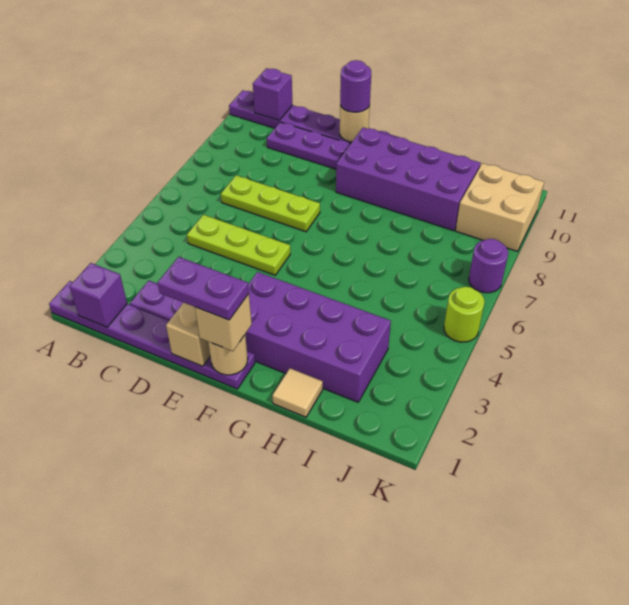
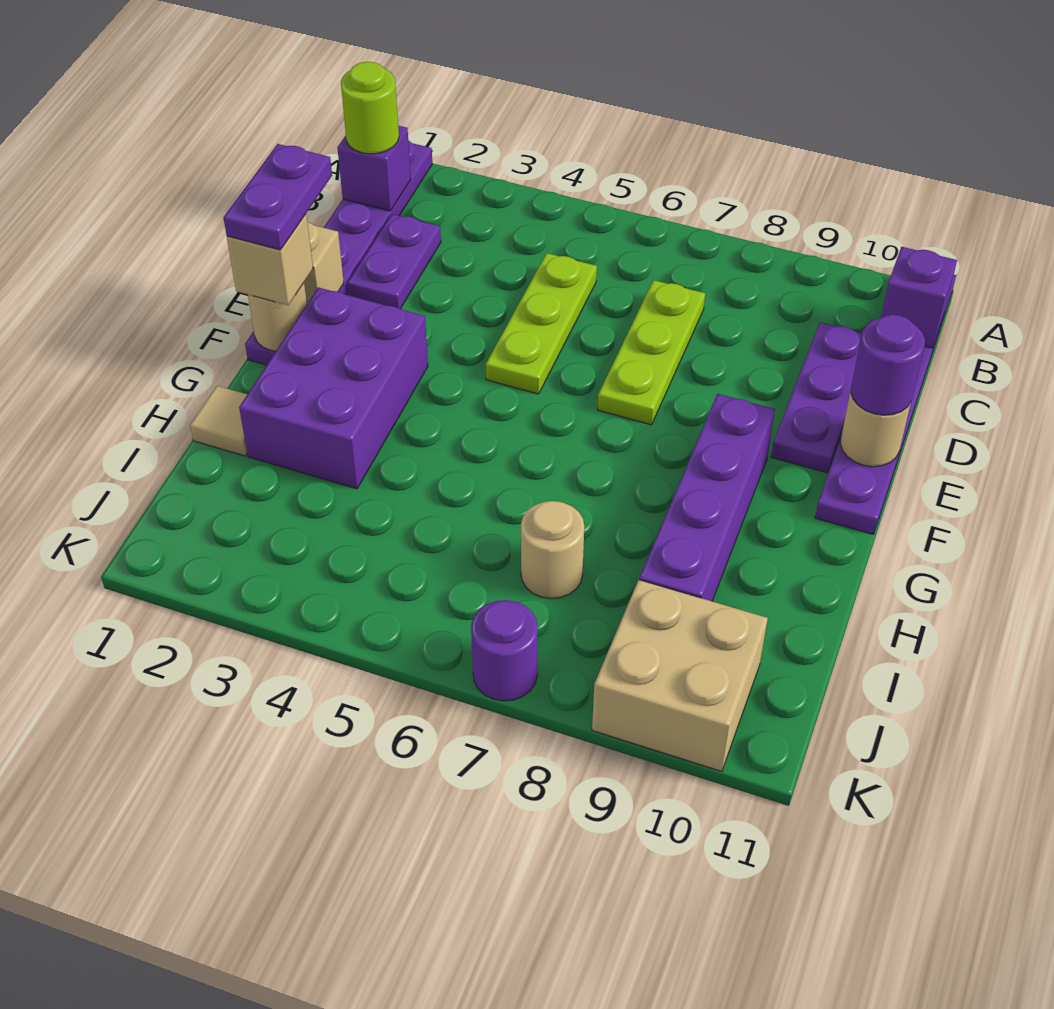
purple brick F2:I3 level 1 -> purple brick F2:H3 level 1
purple brick F9:I10 level 1 -> purple brick F9:I9 level 1
none -> tan round brick I7 level 1
lime round brick K5 level 1 -> lime round brick B1 level 3

